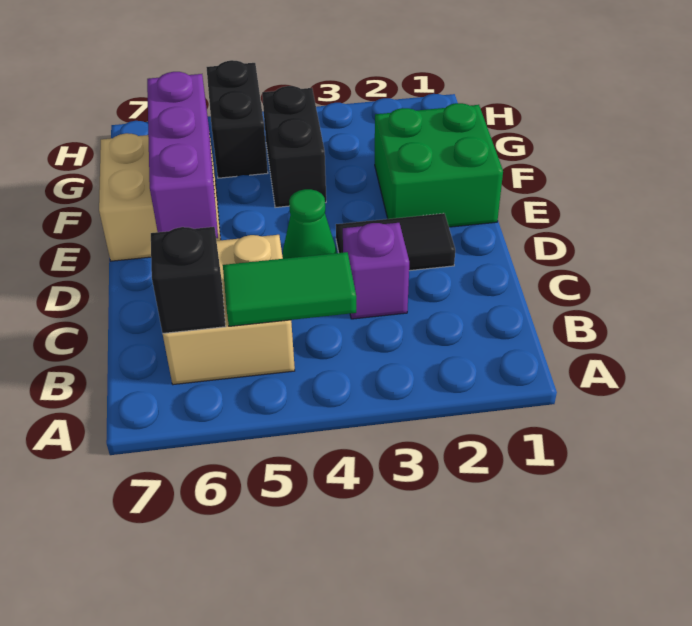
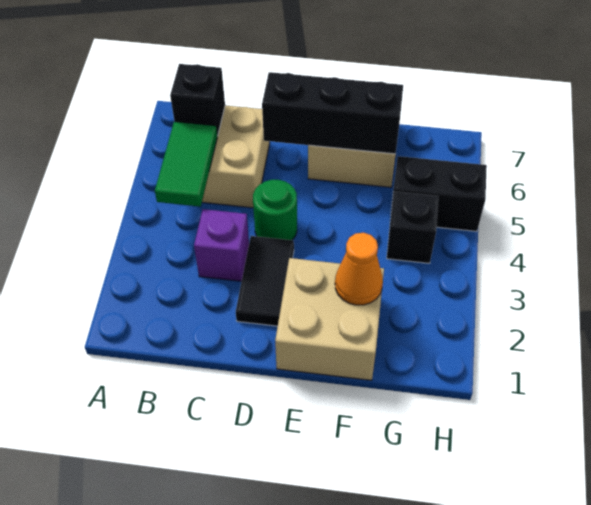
green cone D4 level 1 -> green round brick D4 level 1
purple brick D6:F6 level 2 -> black brick D6:F6 level 2
green brick E1:F2 level 1 -> tan brick E1:F2 level 1
none -> orange cone F2 level 2
black brick F4:G4 level 1 -> black brick G4 level 1

